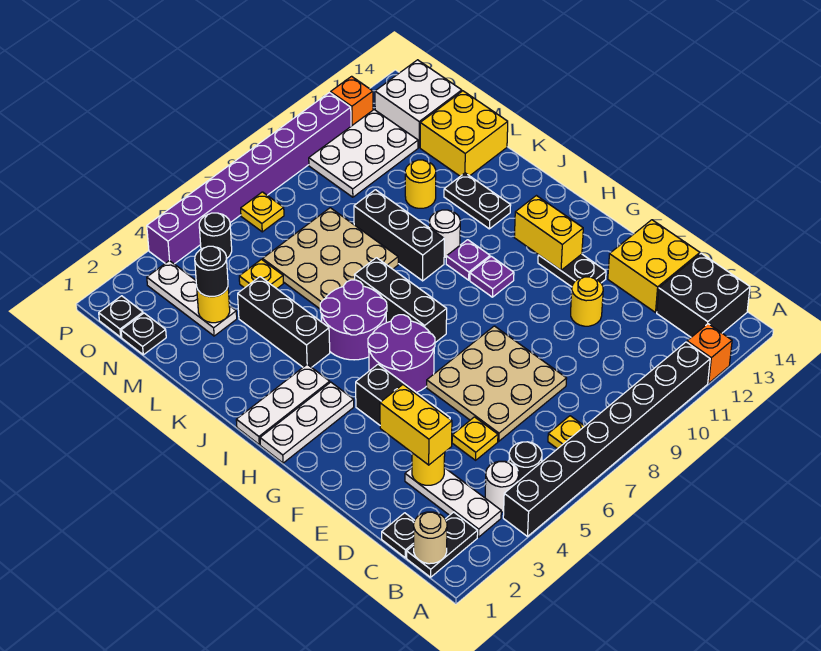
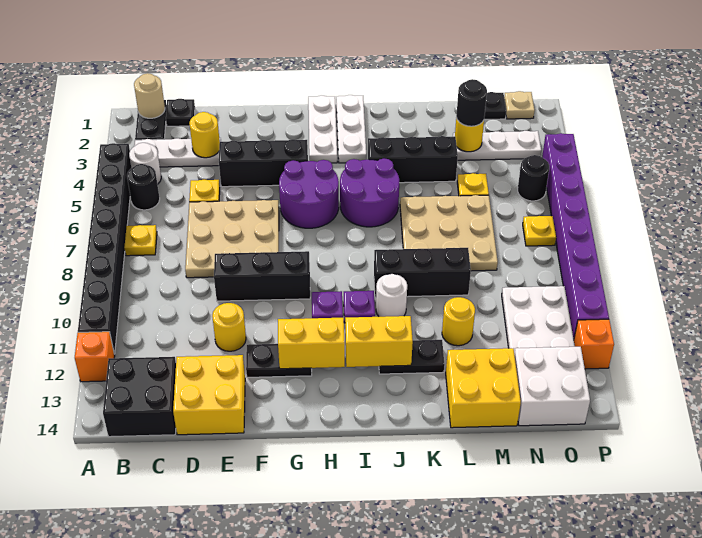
yellow brick D3:E3 level 3 -> yellow brick I12:J12 level 2
black brick H7:J7 level 1 -> black brick E9:G9 level 1
black plate O1 level 1 -> tan plate O1 level 1

